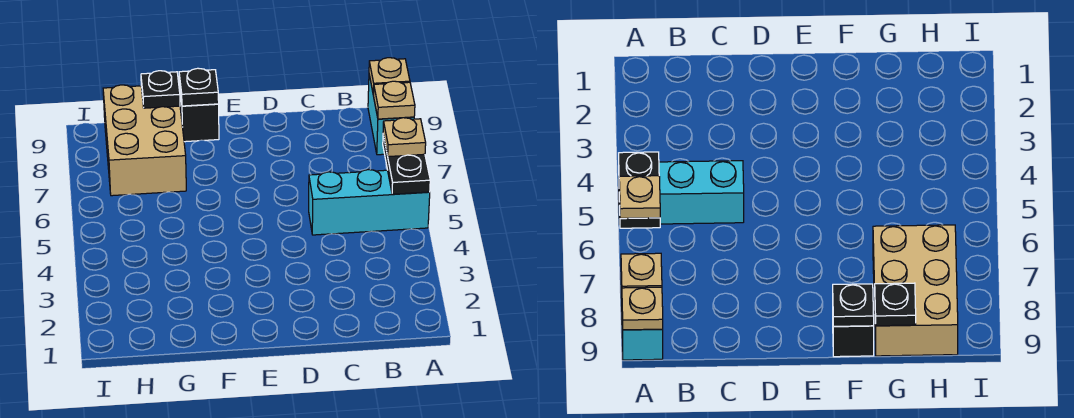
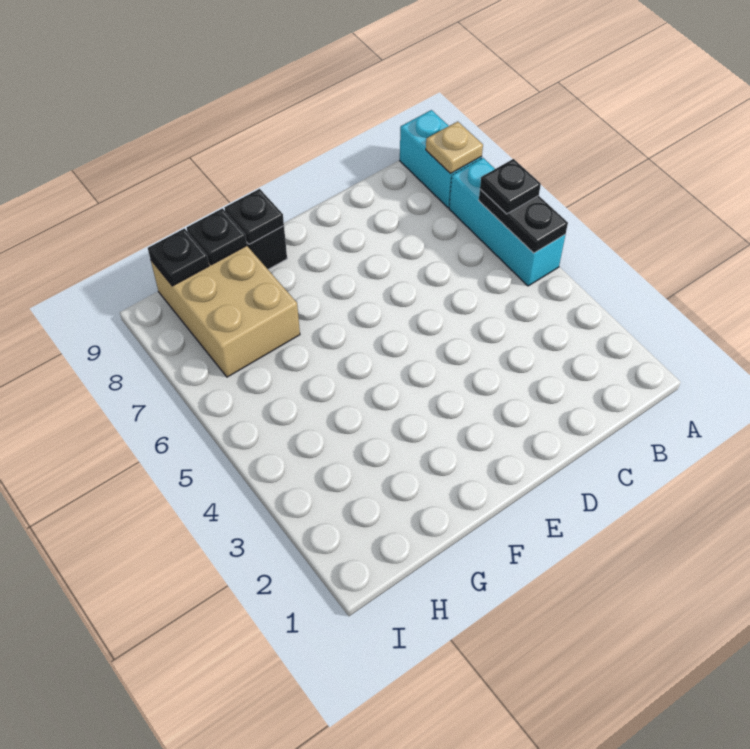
cyan brick A5:C5 level 1 -> cyan brick A5:A7 level 1
tan plate A6 level 3 -> black plate A6 level 3
tan plate A9 level 2 -> none
none -> black plate H9 level 2

